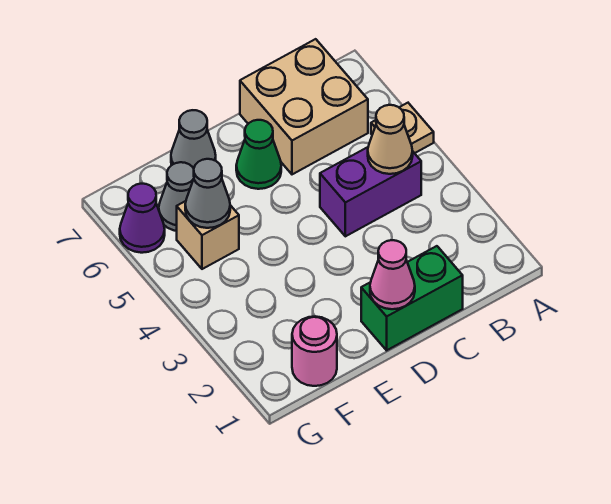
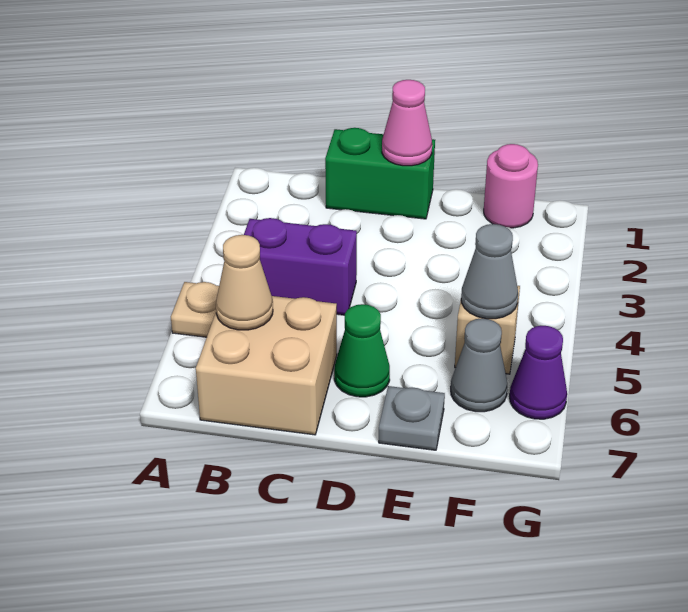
tan cone B4 level 2 -> tan cone B6 level 2
grey cone E7 level 1 -> grey plate E7 level 1

